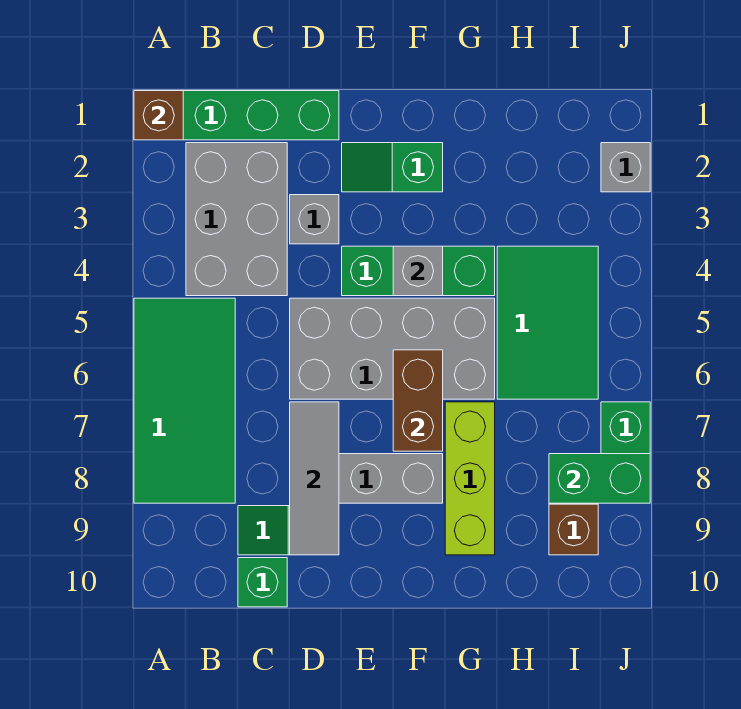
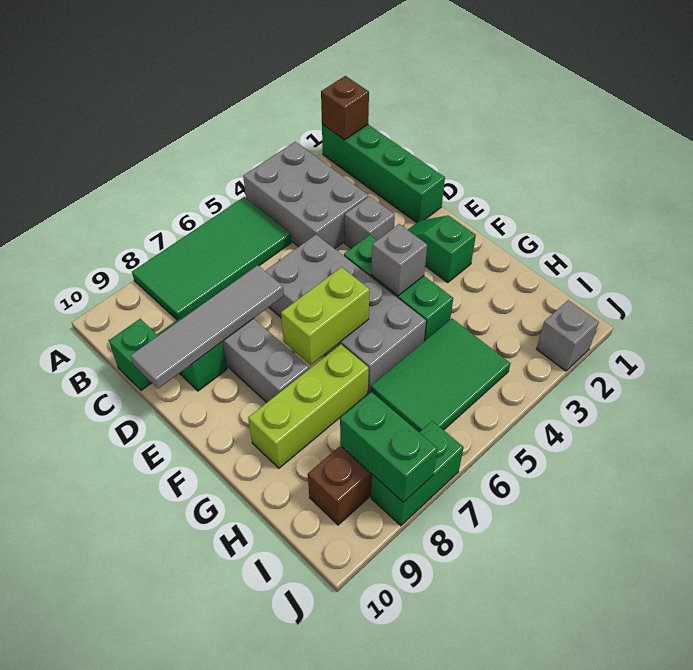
grey brick B2:C4 level 1 -> grey brick A3:C4 level 1
grey tile D7:D9 level 2 -> grey tile D7:D10 level 2
brown brick F6:F7 level 2 -> lime brick F6:F7 level 2

